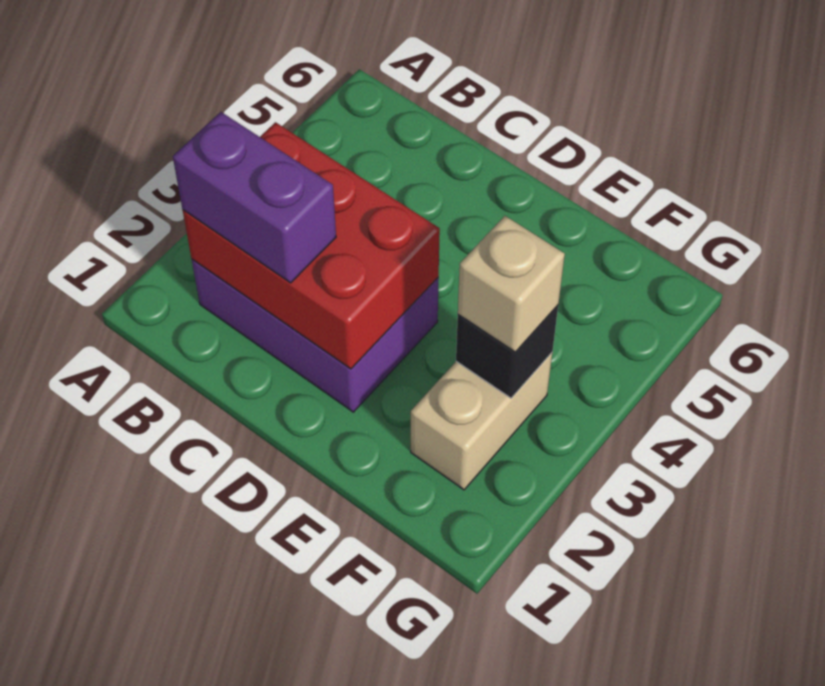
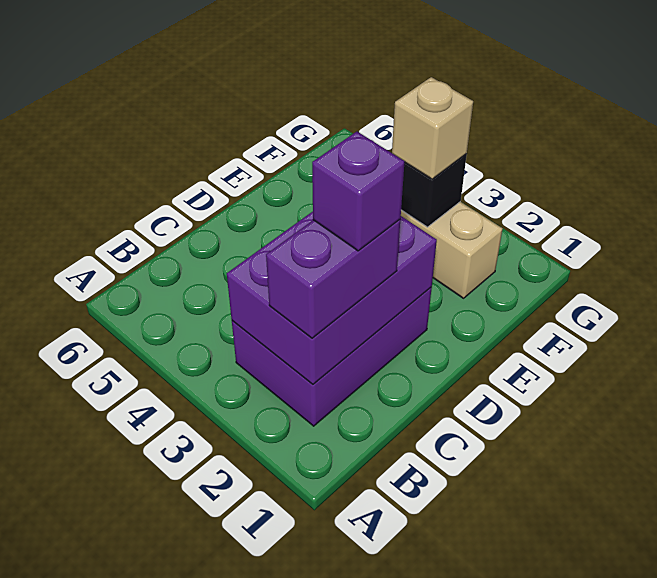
red brick B2:D3 level 2 -> purple brick B2:D3 level 2
none -> purple brick C2 level 4

